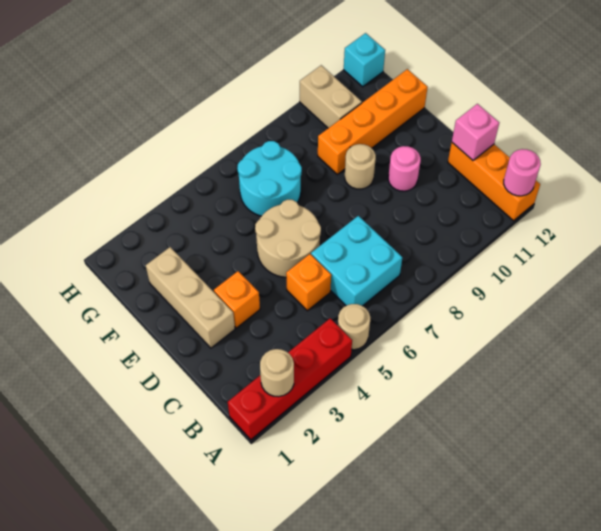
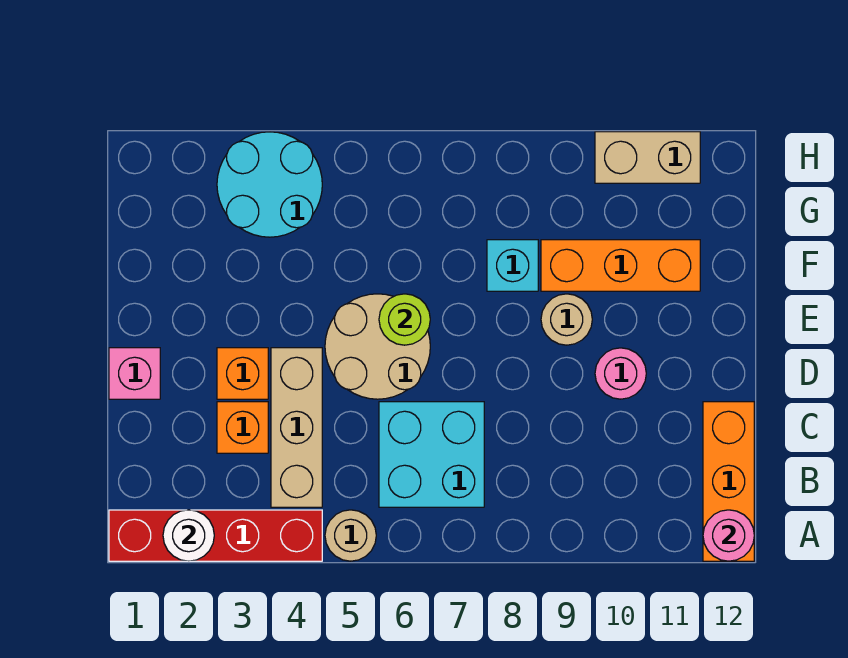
tan round brick A2 level 2 -> white round brick A2 level 2
orange brick C5 level 1 -> orange brick C3 level 1
pink brick C12 level 2 -> pink brick D1 level 1
tan brick D2:F2 level 1 -> tan brick B4:D4 level 1
none -> lime round brick E6 level 2
cyan round brick F6:G7 level 1 -> cyan round brick G3:H4 level 1
orange brick F9:F12 level 1 -> orange brick F9:F11 level 1
tan brick G10:H10 level 1 -> tan brick H10:H11 level 1
cyan brick H12 level 1 -> cyan brick F8 level 1

